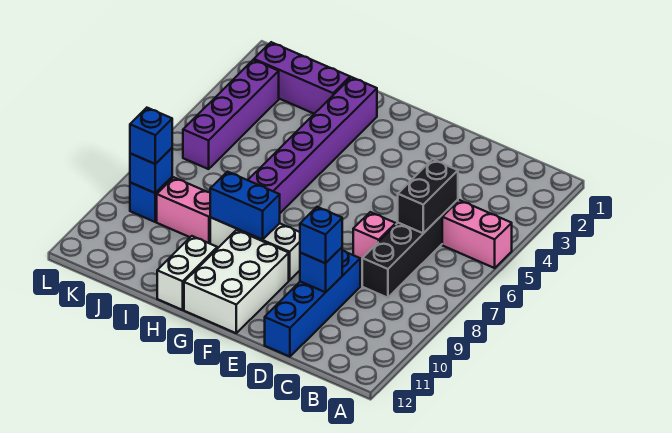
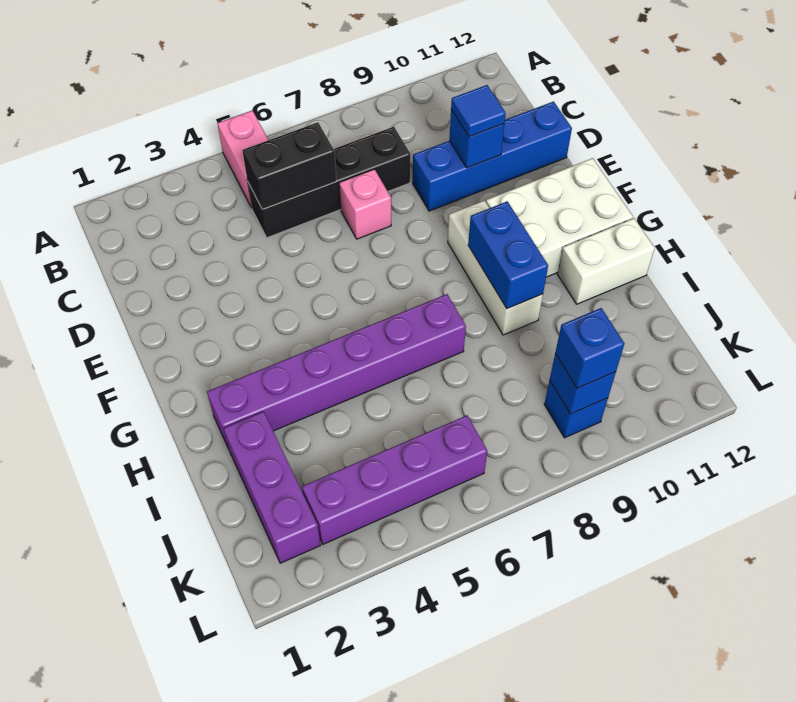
blue brick D10 level 3 -> blue tile D10 level 3
pink brick I9:J9 level 1 -> none

